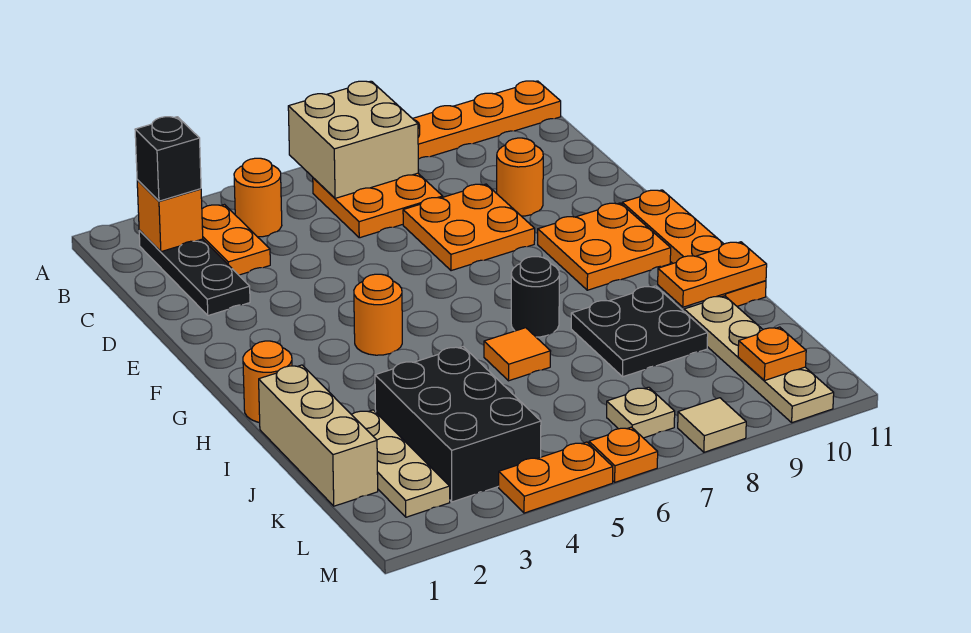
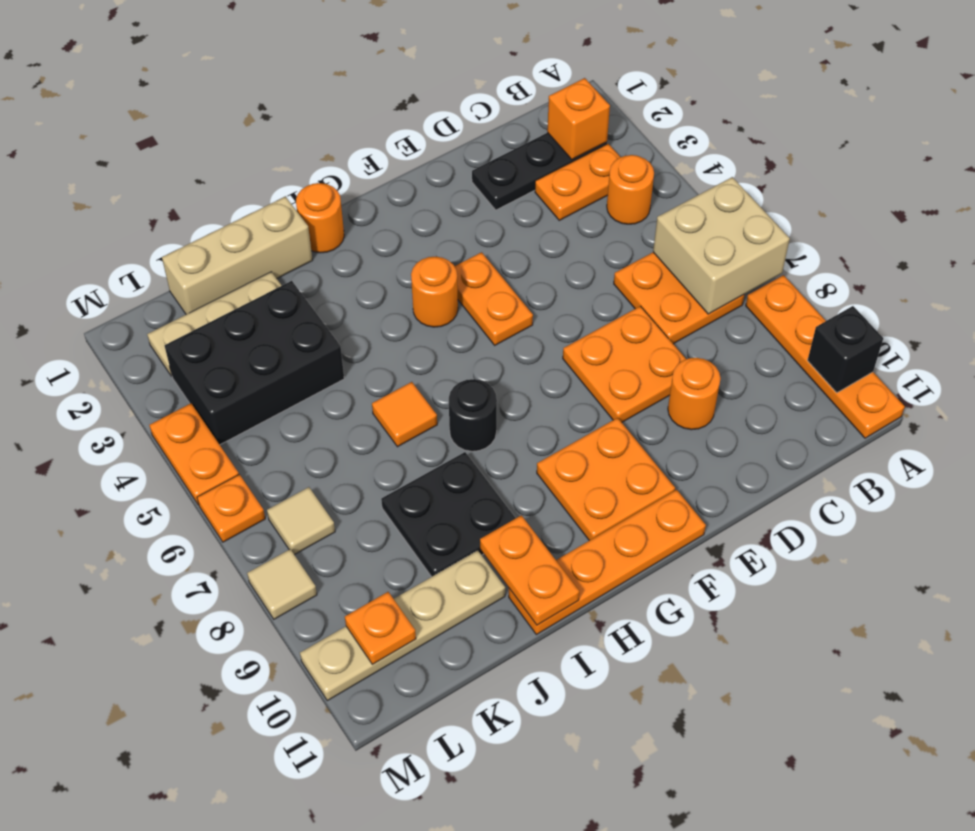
black brick B2 level 3 -> black brick A10 level 2
none -> orange plate F4:F5 level 1
tan plate L7 level 1 -> tan tile L7 level 1

